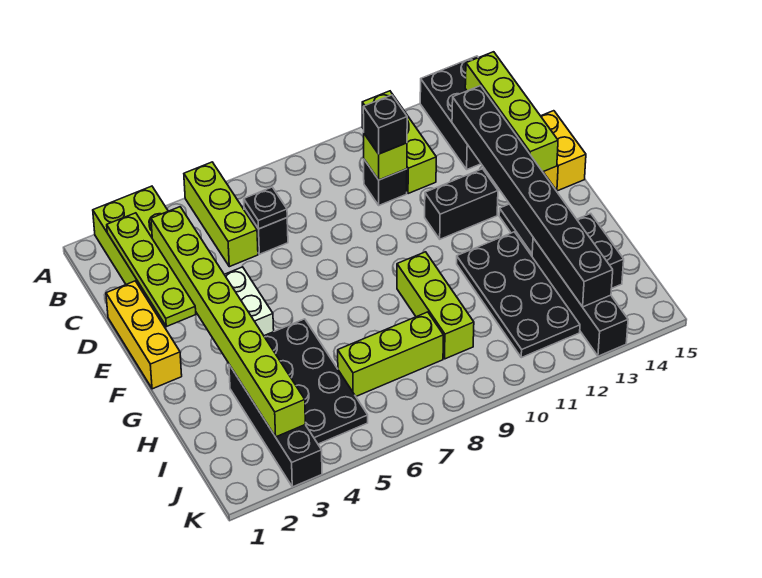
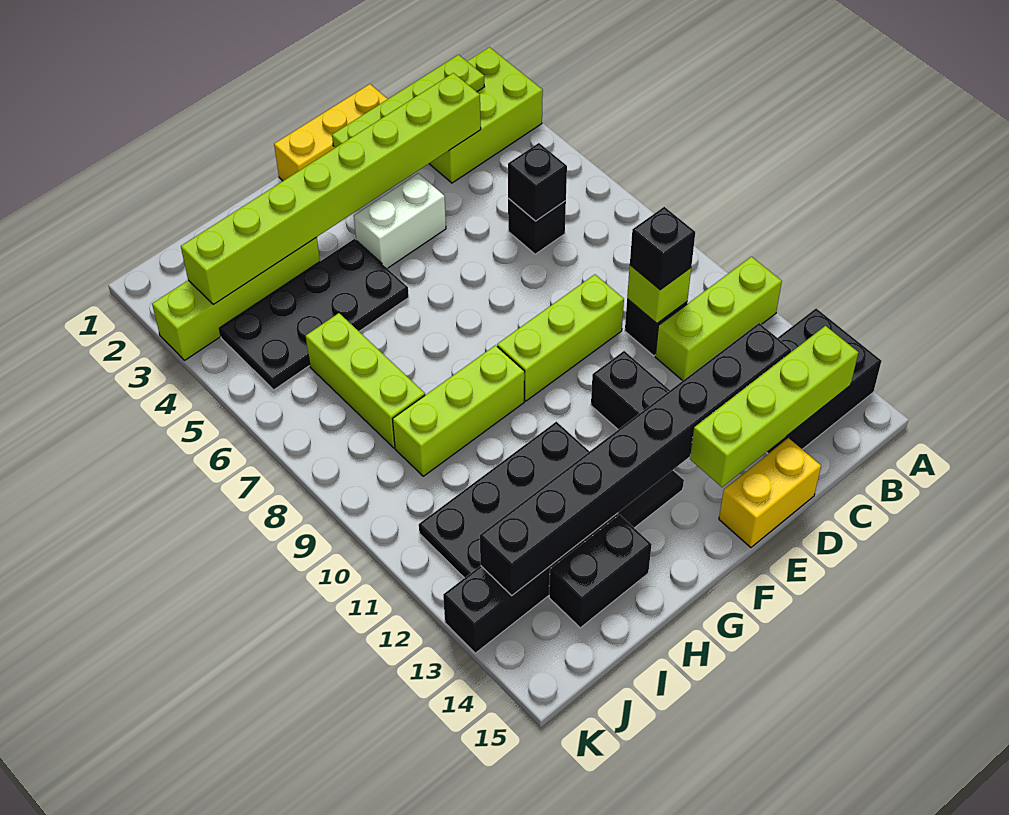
lime brick A5:C5 level 1 -> lime brick D9:F9 level 1
black plate C6 level 2 -> black brick C6 level 2
black brick H3:K3 level 1 -> lime brick H3:K3 level 1

